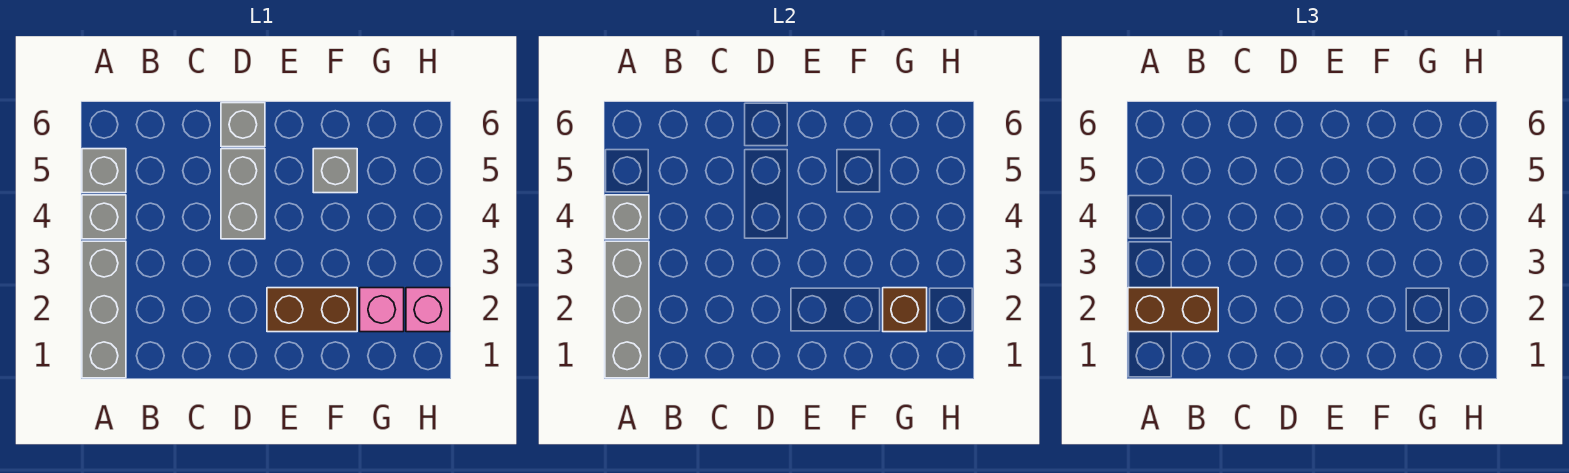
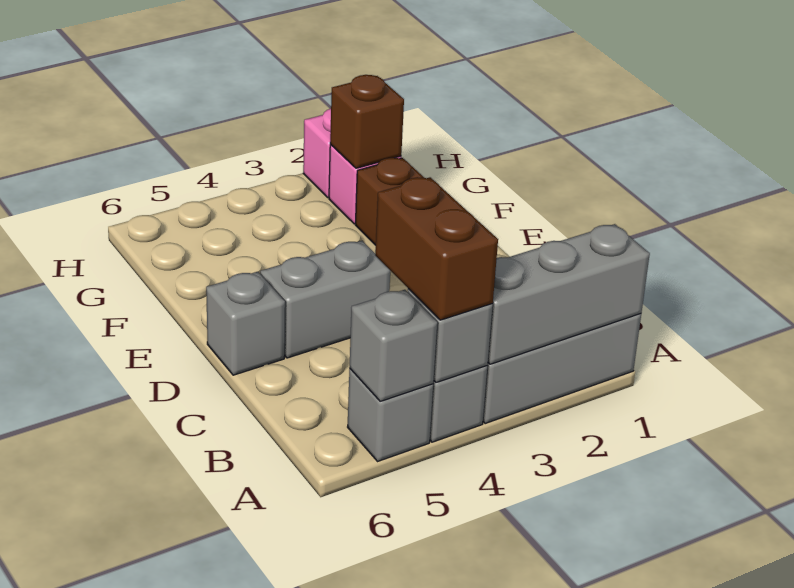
brown brick A2:B2 level 3 -> brown brick A4:B4 level 3
grey brick F5 level 1 -> grey brick A5 level 2

